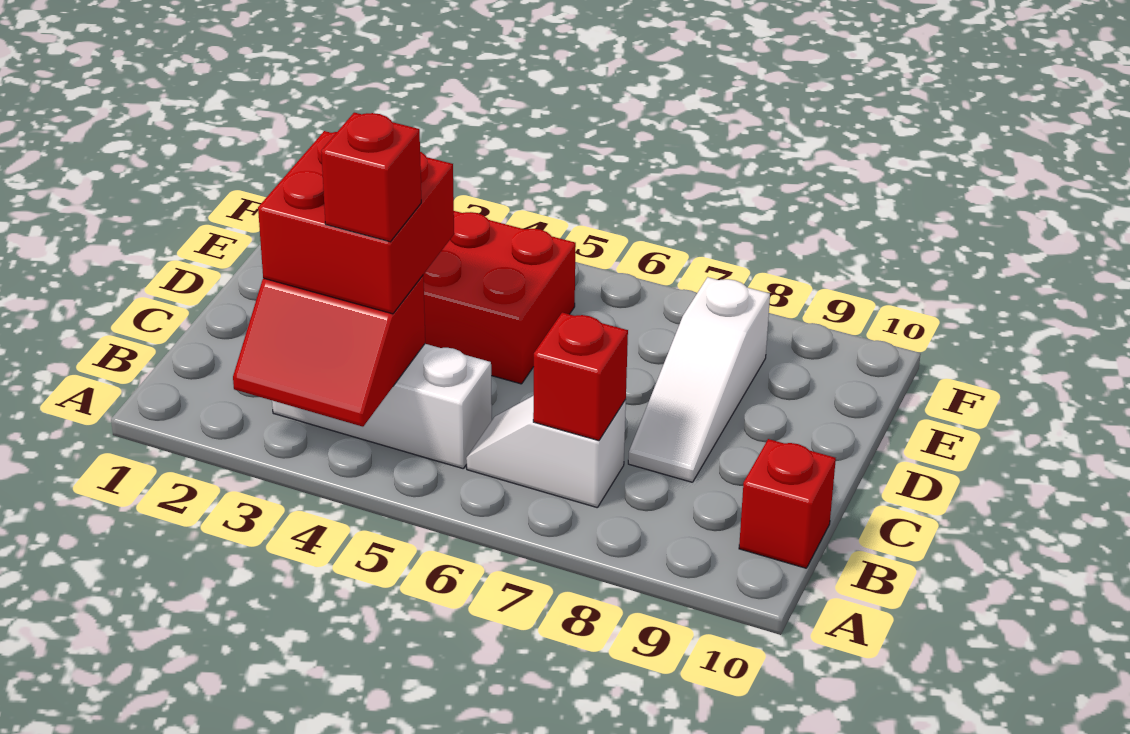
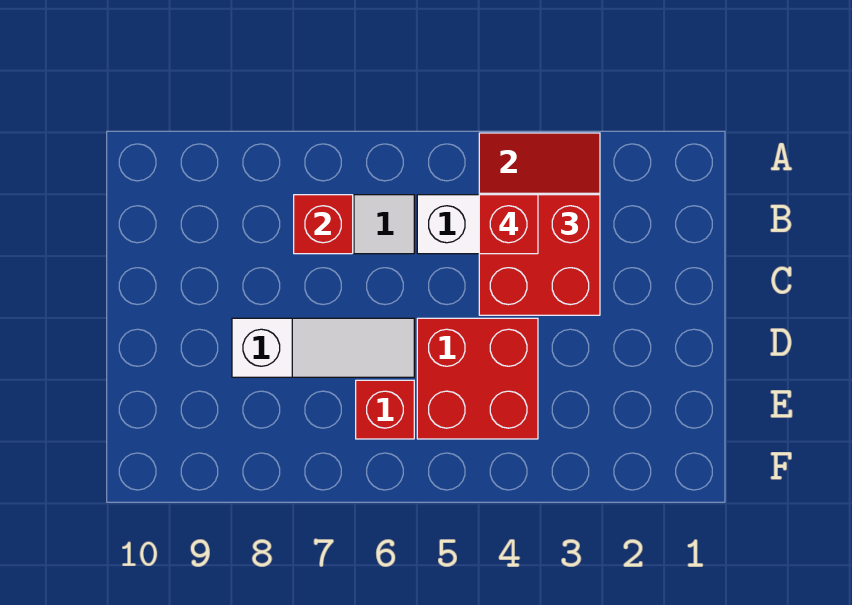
red brick B10 level 1 -> red brick E6 level 1
white slope C8:E8 level 1 top E -> white slope D6:D8 level 1 top 8

